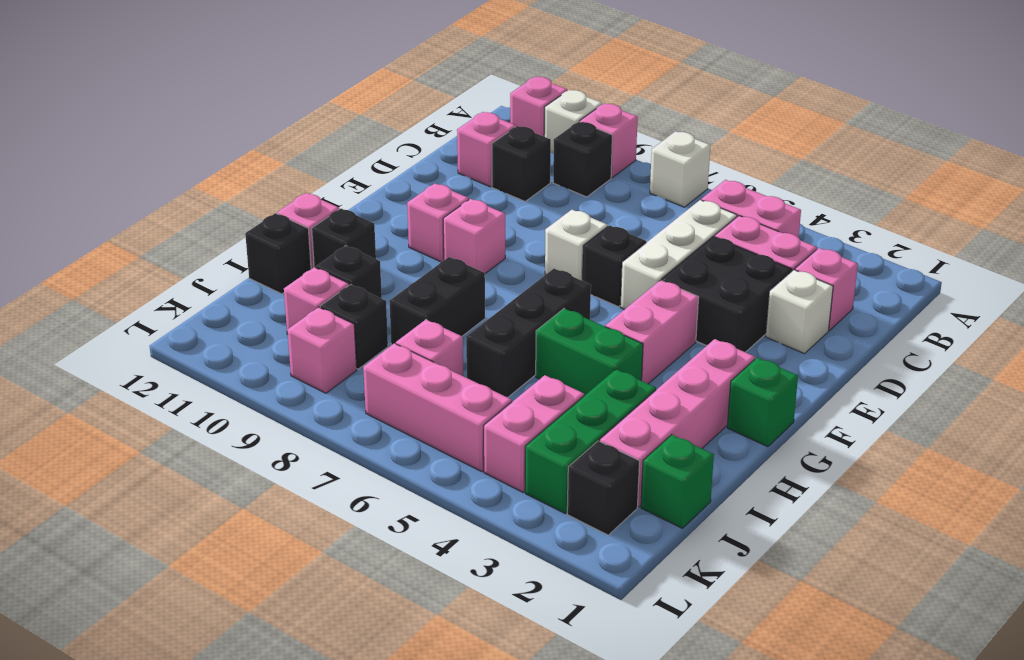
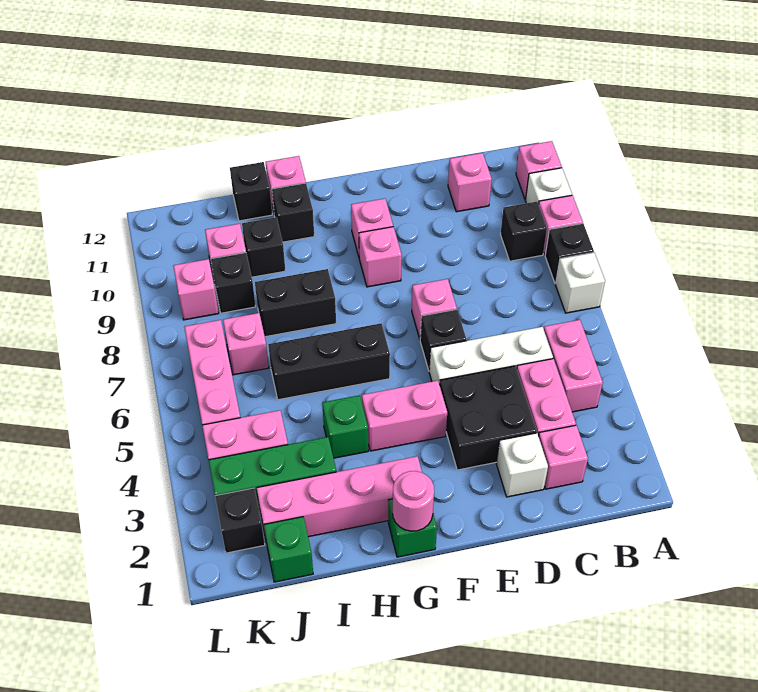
black brick C10 level 1 -> black brick A8 level 1
white brick E7 level 1 -> pink brick E7 level 1
none -> pink round brick G1 level 2
green brick H4:H5 level 1 -> green brick H4 level 1

